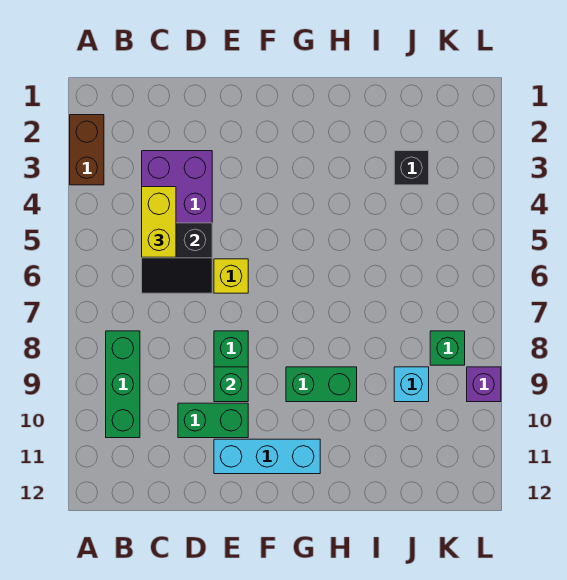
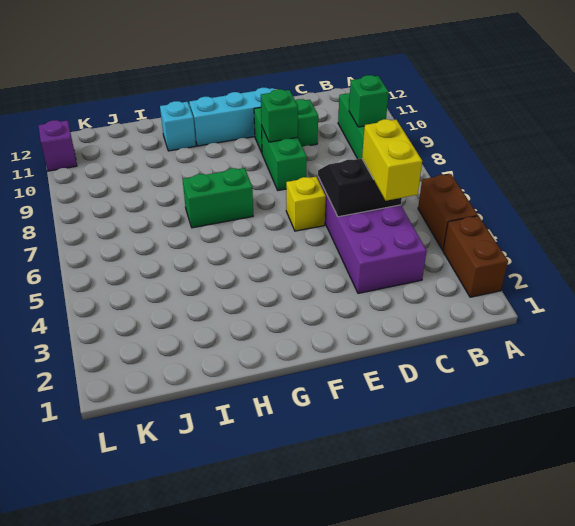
none -> brown brick A4:A5 level 1
green brick G9:H9 level 1 -> green brick G7:H7 level 1
black brick J3 level 1 -> none
cyan brick J9 level 1 -> cyan brick H11 level 1
green brick K8 level 1 -> green brick B9 level 2
purple brick L9 level 1 -> purple brick L11 level 1

